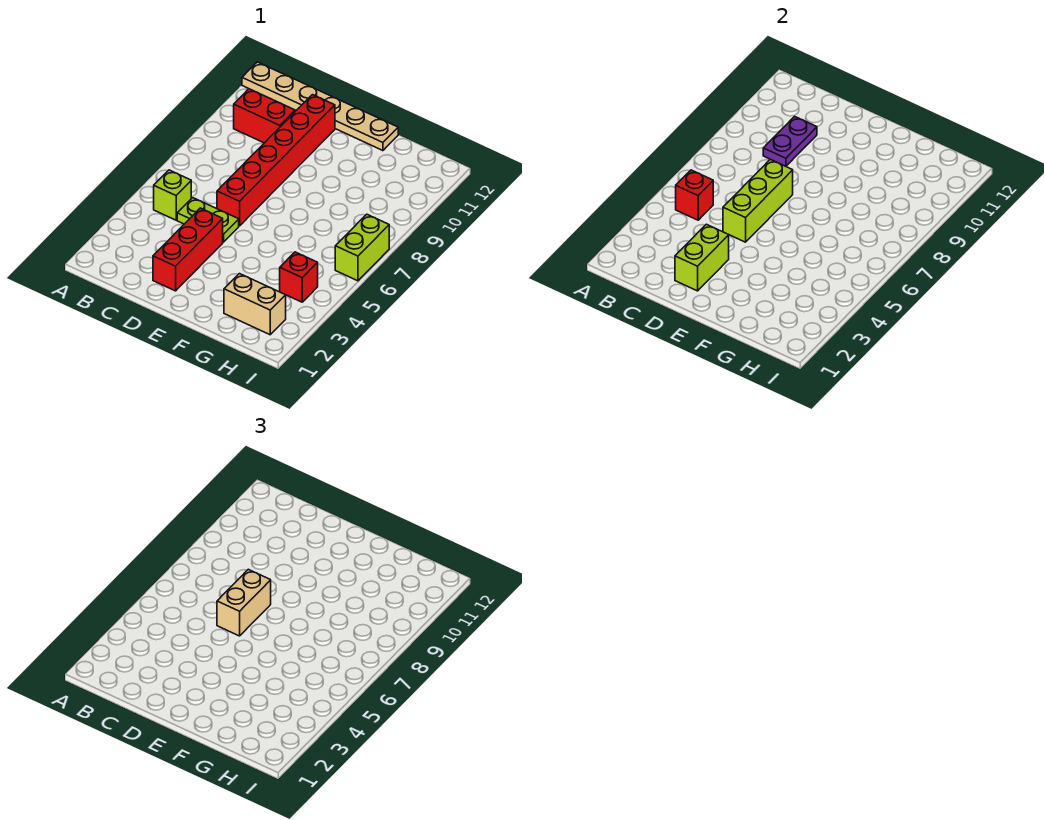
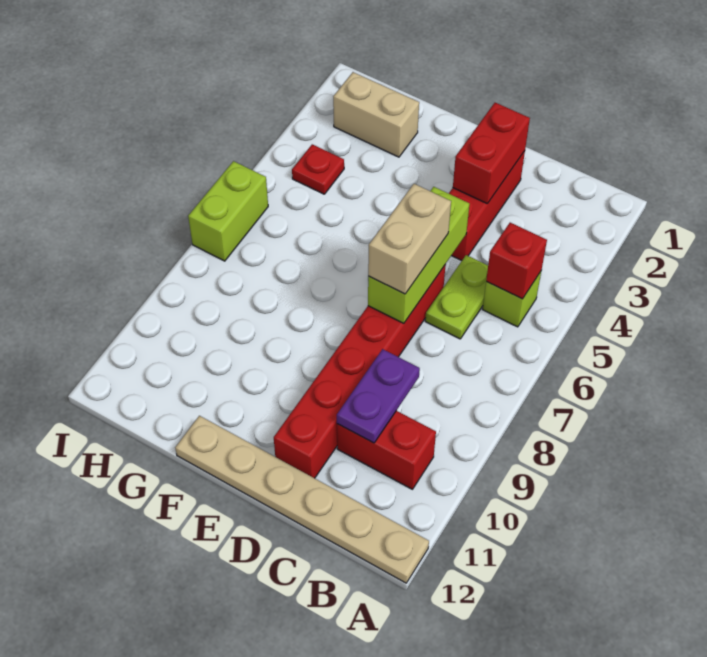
lime plate C5:D5 level 1 -> lime plate C5:C6 level 1
lime brick D2:D3 level 2 -> red brick D2:D3 level 2
red brick H4 level 1 -> red plate H4 level 1

